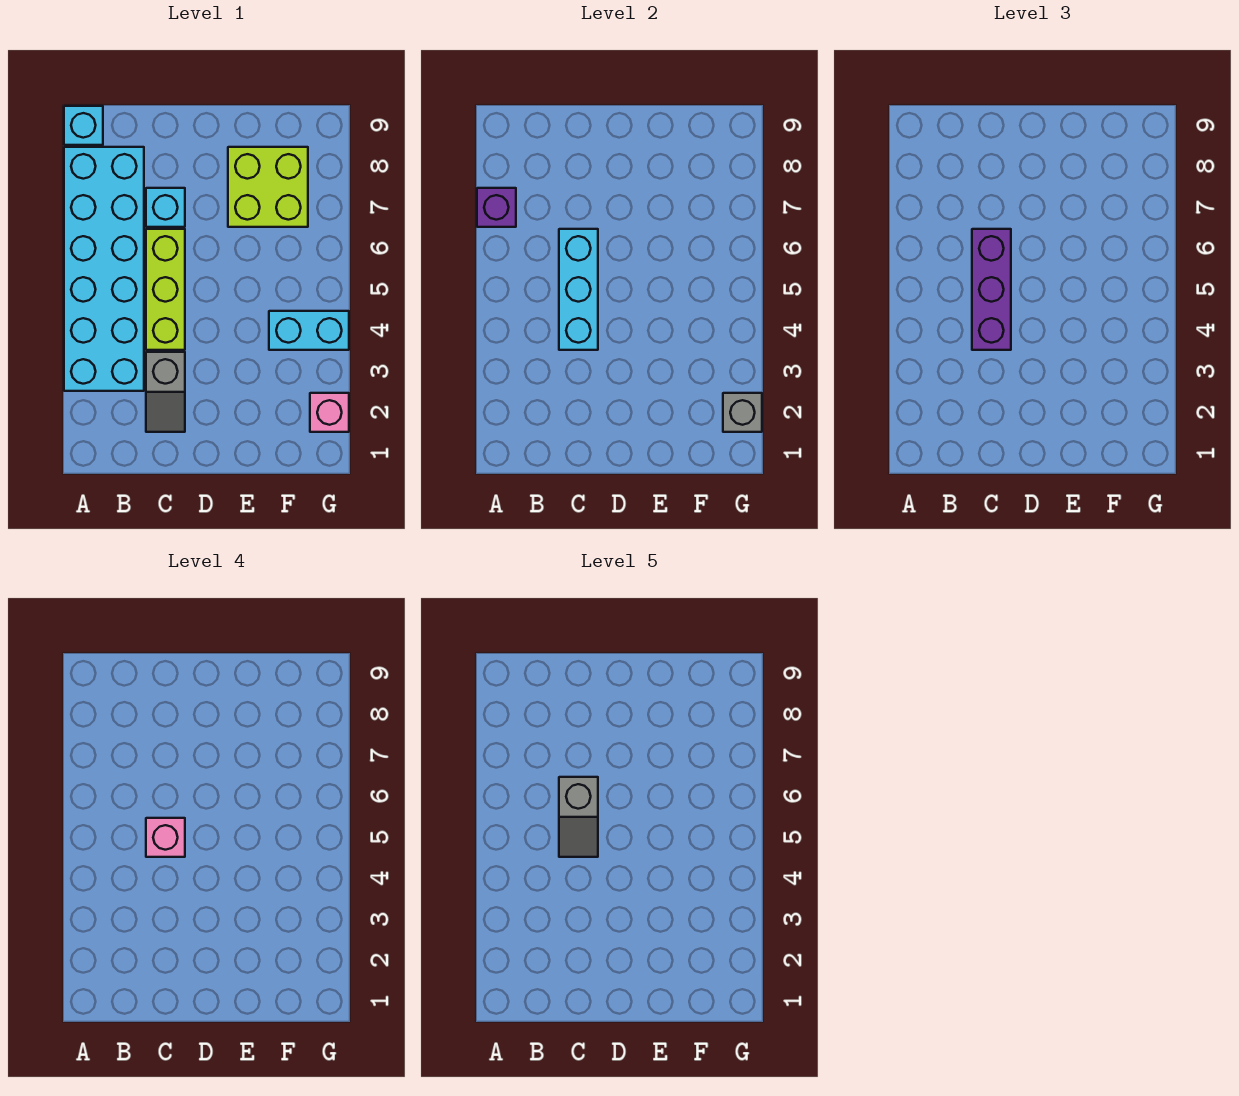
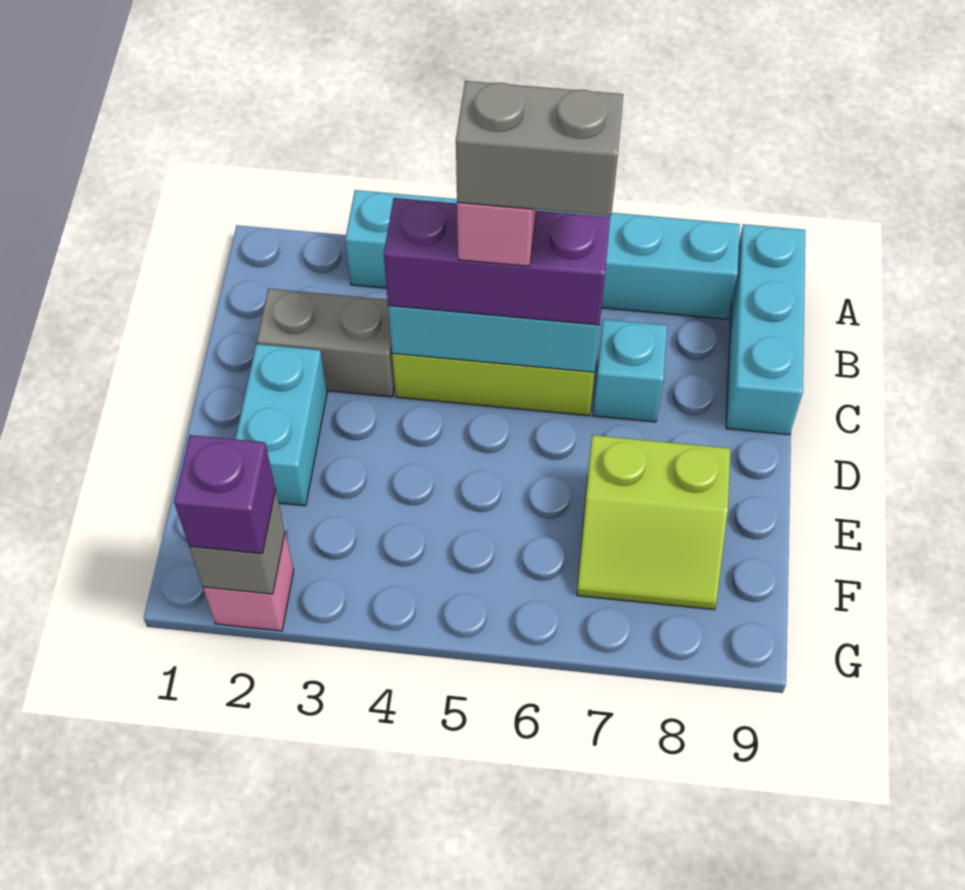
cyan brick A3:B8 level 1 -> cyan brick A3:A8 level 1
purple brick A7 level 2 -> purple brick G2 level 3
cyan brick A9 level 1 -> cyan brick A9:C9 level 1
grey slope C2:C3 level 1 top 3 -> grey brick C2:C3 level 1
grey slope C5:C6 level 5 top 6 -> grey brick C5:C6 level 5
lime brick E7:F8 level 1 -> lime slope E7:F8 level 1 top E
cyan brick F4:G4 level 1 -> cyan brick D2:E2 level 1

